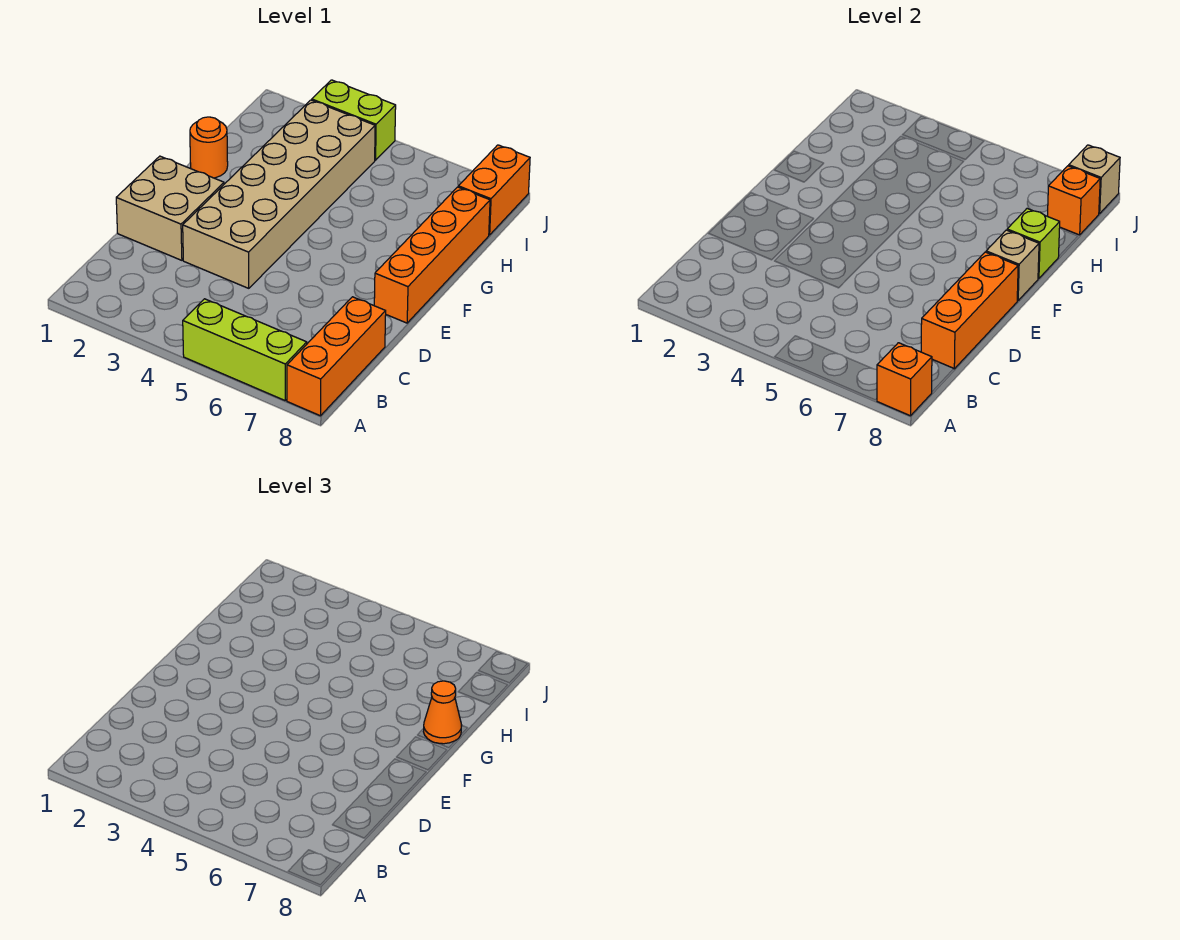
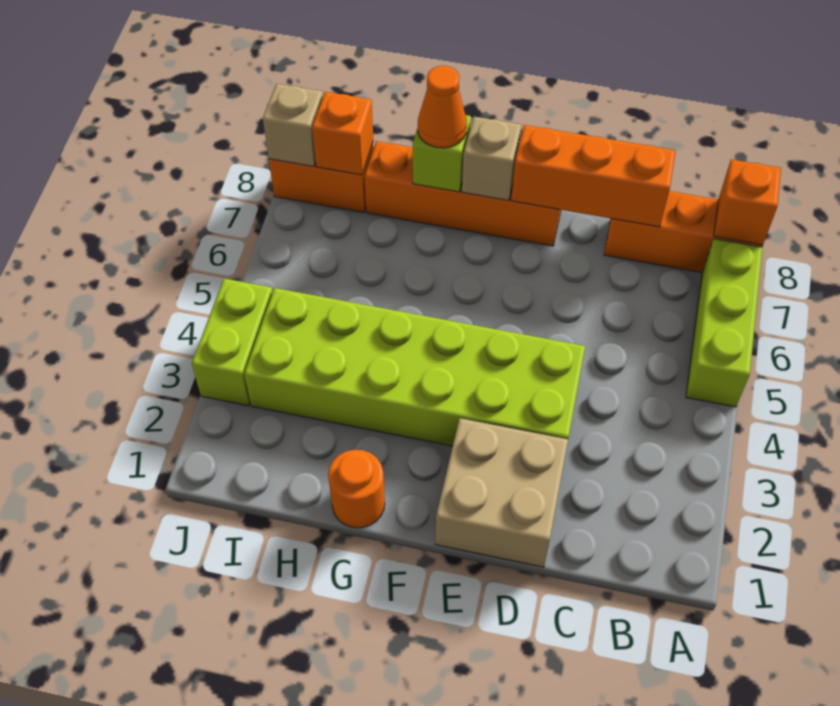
tan brick D3:I4 level 1 -> lime brick D3:I4 level 1

